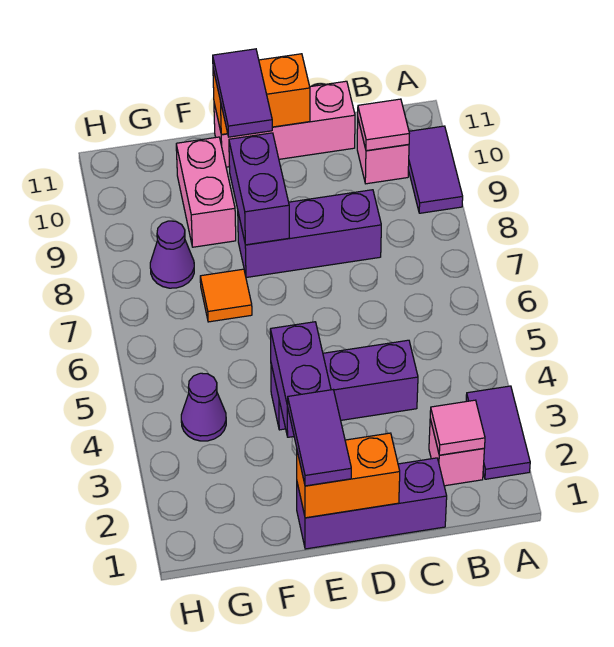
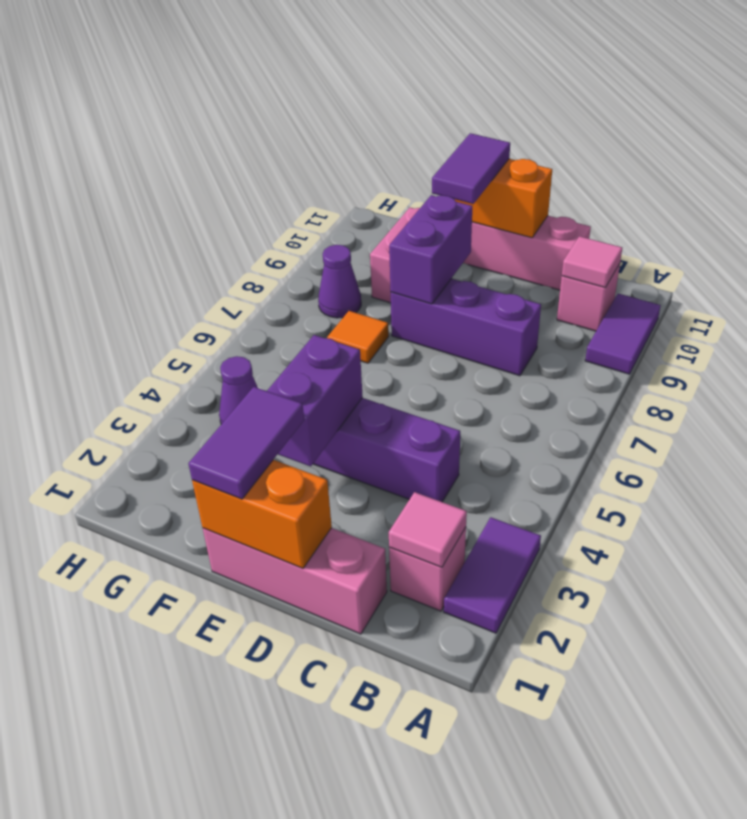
purple brick C1:E1 level 1 -> pink brick C1:E1 level 1

